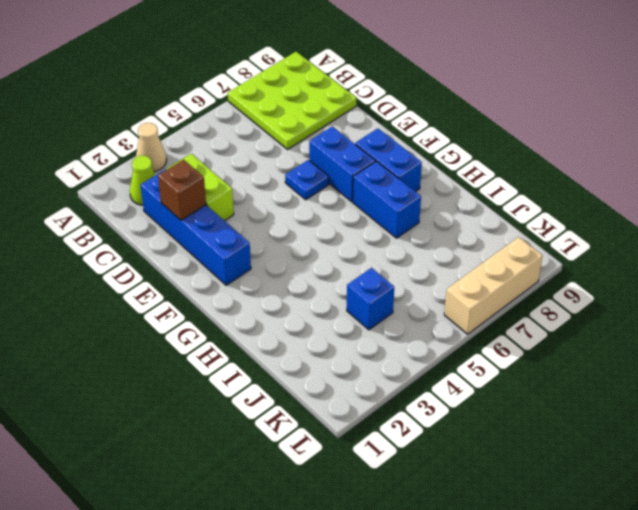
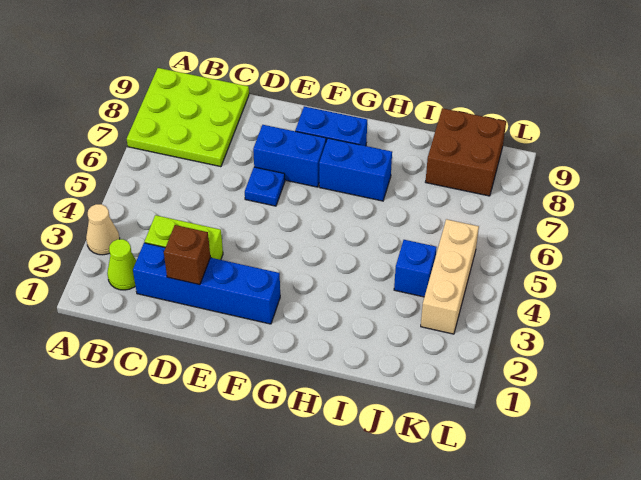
none -> brown brick J8:K9 level 1
tan brick L6:L8 level 1 -> tan brick K3:K5 level 1

